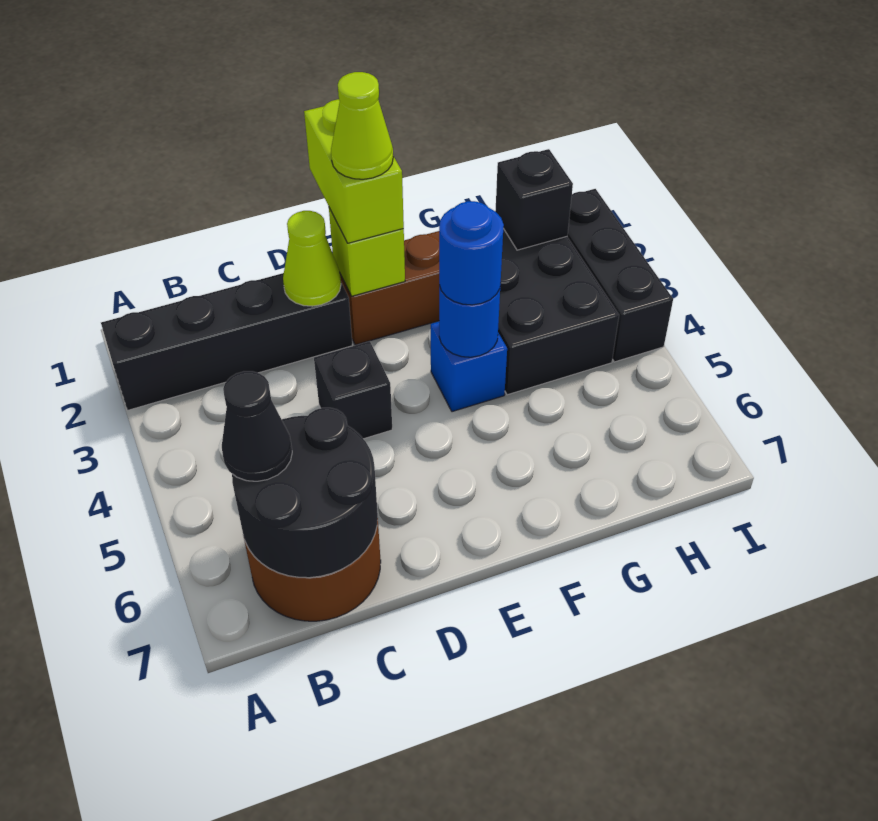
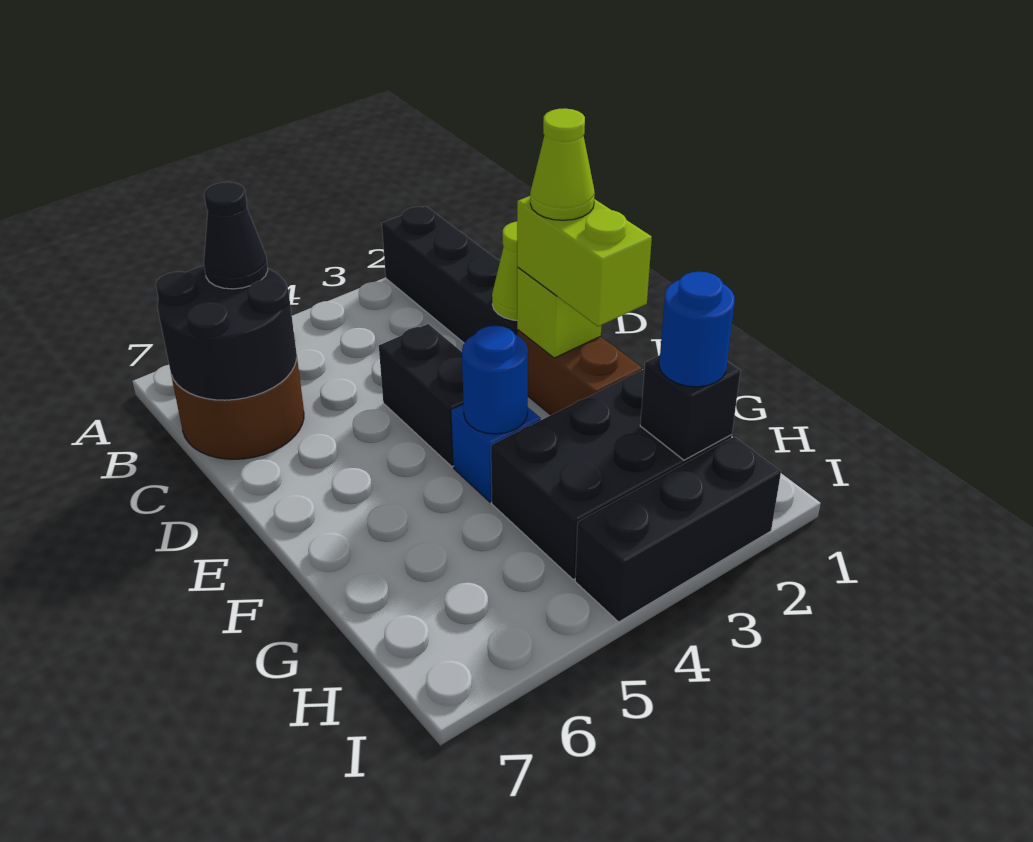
black brick D4 level 1 -> black brick D4:E4 level 1
lime brick E1:E2 level 3 -> lime brick E2:F2 level 3
blue round brick F4 level 3 -> blue round brick H2 level 3

